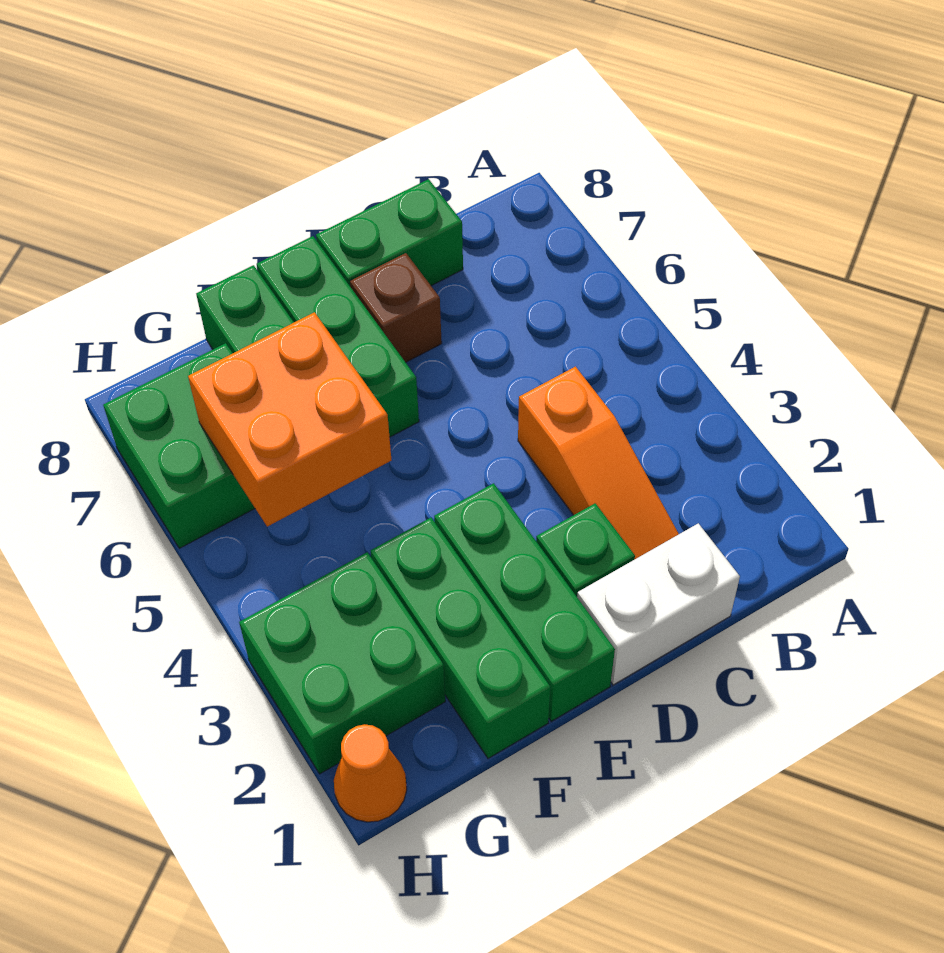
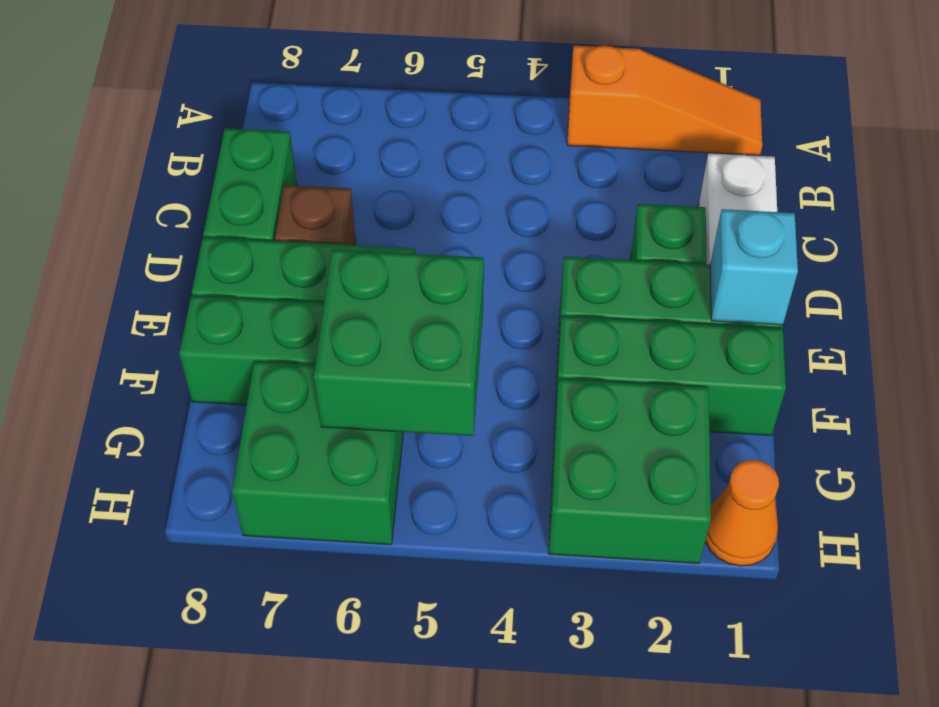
orange slope C2:C4 level 1 top 4 -> orange slope A1:A3 level 1 top 3
none -> cyan brick E1 level 2
orange brick F5:G6 level 2 -> green brick F5:G6 level 2

